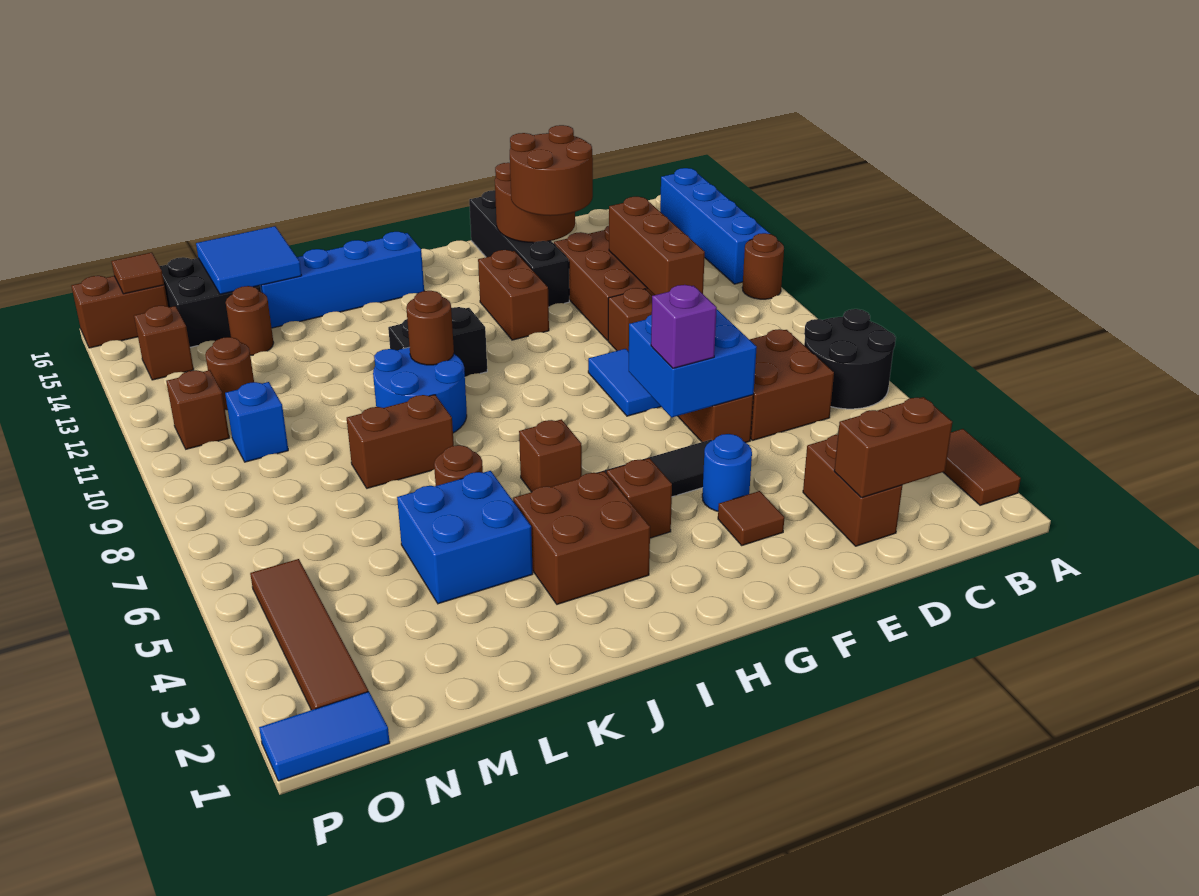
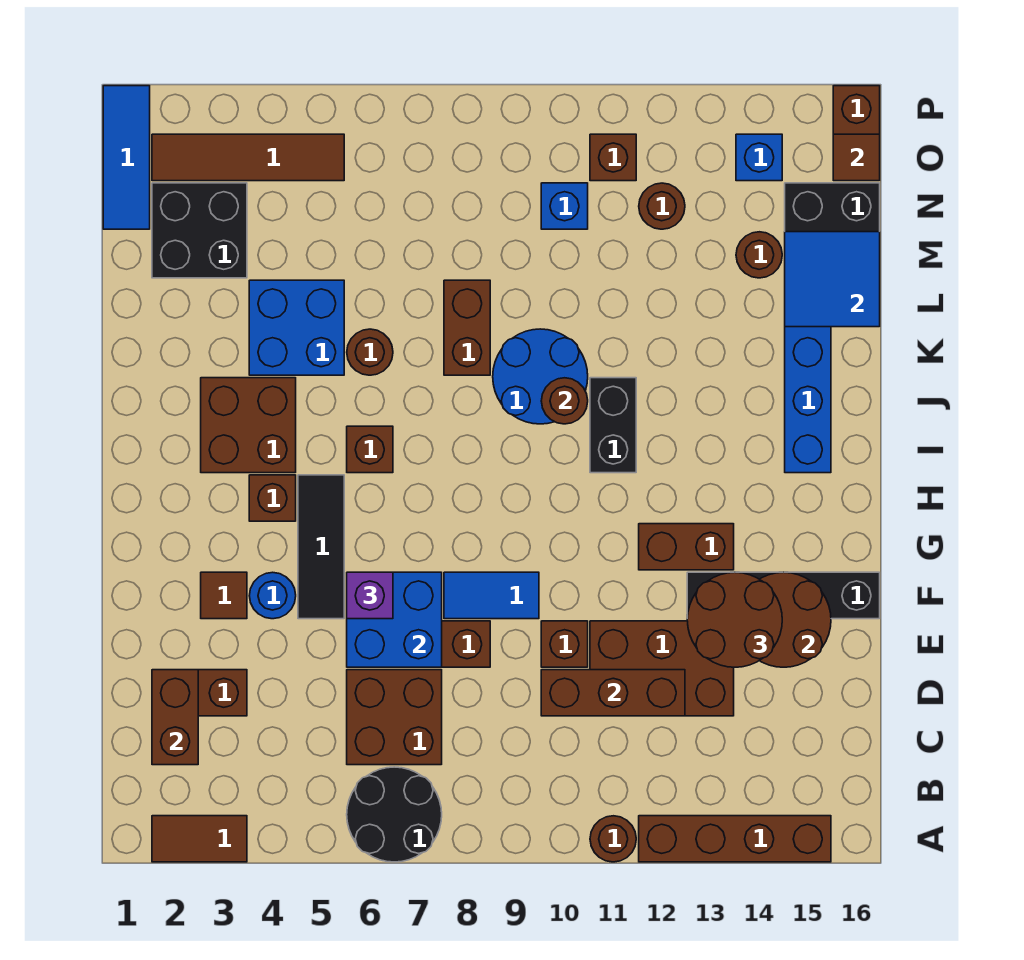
blue brick A12:A15 level 1 -> brown brick A12:A15 level 1
none -> black brick M2:N3 level 1
blue tile O1:P1 level 1 -> blue tile N1:P1 level 1
brown brick O14 level 1 -> blue brick O14 level 1

